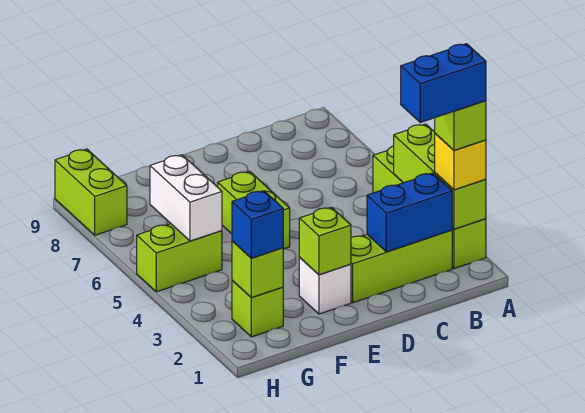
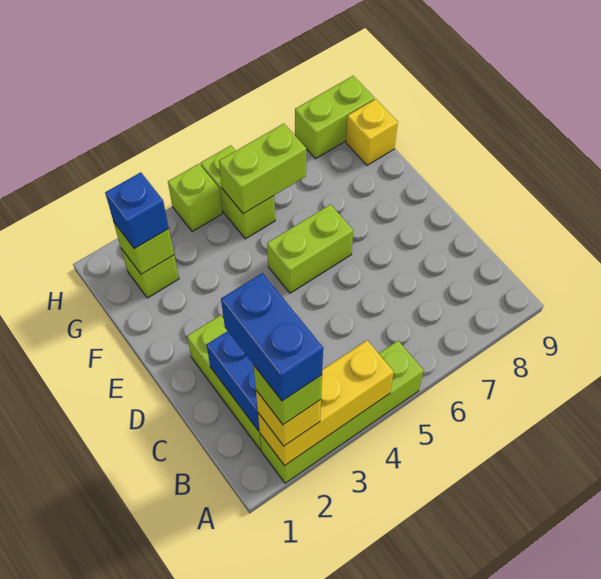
lime brick A2:A4 level 2 -> yellow brick A2:A4 level 2
white brick E2 level 1 -> none
lime brick E2 level 2 -> lime brick H4 level 1
white brick G5:G6 level 2 -> lime brick G5:G6 level 2
none -> yellow brick G9 level 1

